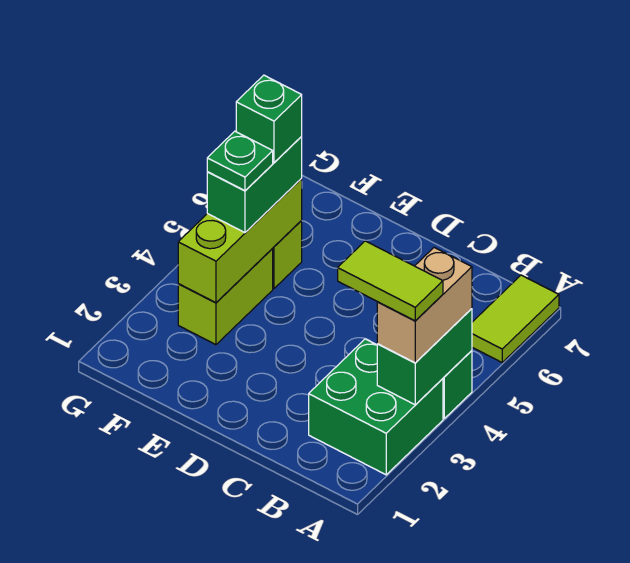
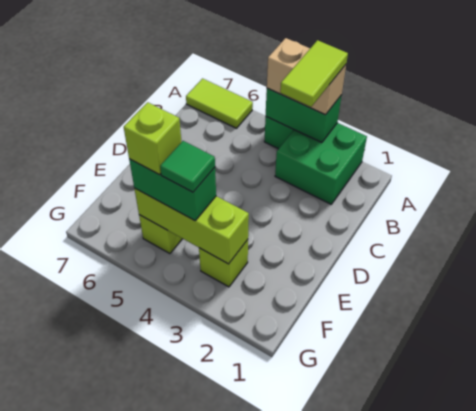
lime brick F3:F4 level 1 -> lime brick F3 level 1
green plate F4 level 4 -> green tile F4 level 4
green brick F5 level 4 -> lime brick F5 level 4

